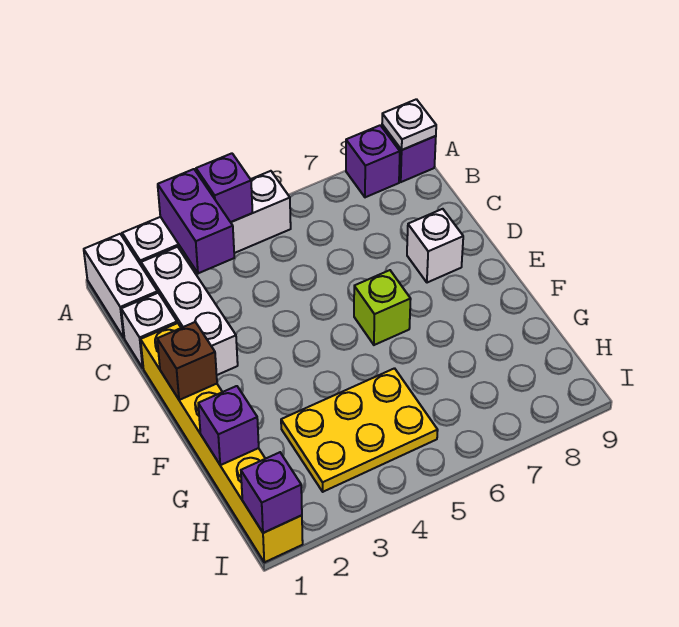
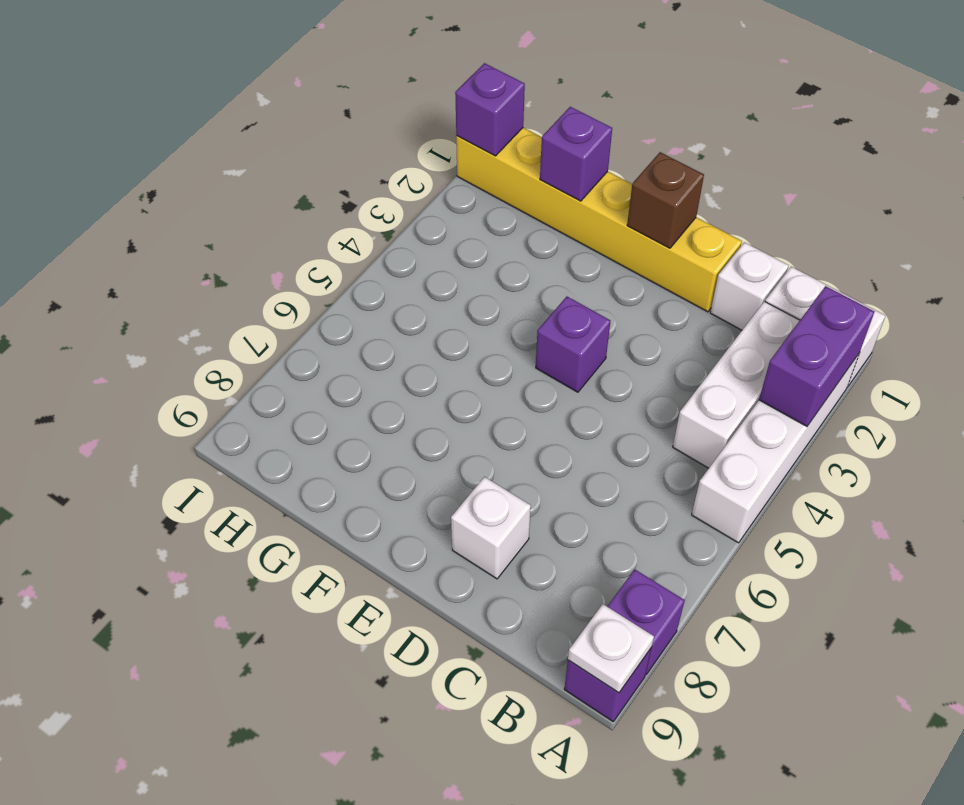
purple brick A3:B3 level 2 -> purple brick A2:A3 level 2
purple brick A4 level 2 -> purple brick E4 level 1
white brick B2:D2 level 1 -> white brick B2:B4 level 1
lime brick E6 level 1 -> none
yellow plate G3:H5 level 1 -> none

